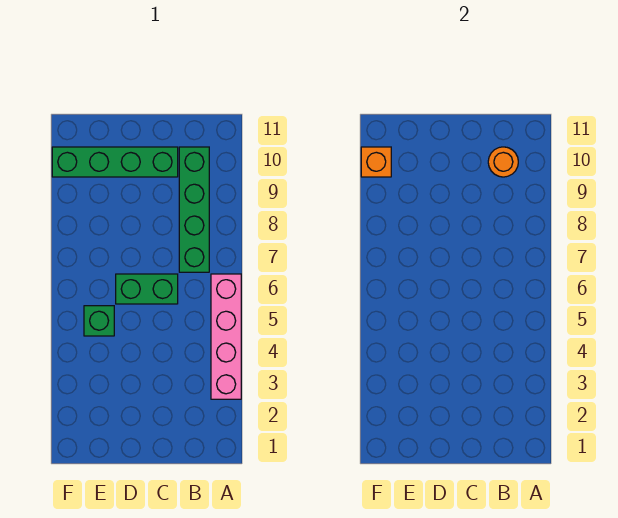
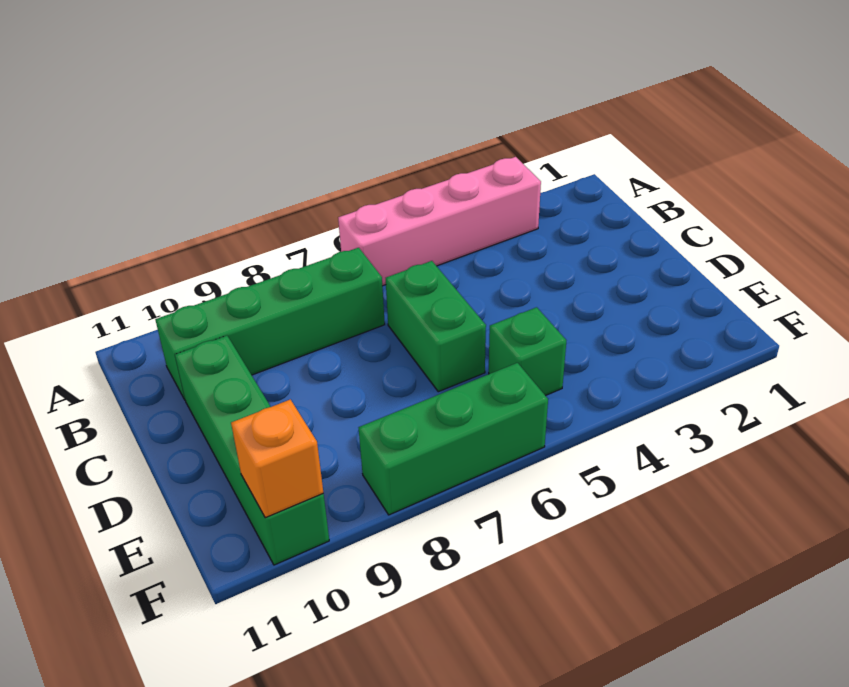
orange round brick B10 level 2 -> none
none -> green brick F6:F8 level 1

